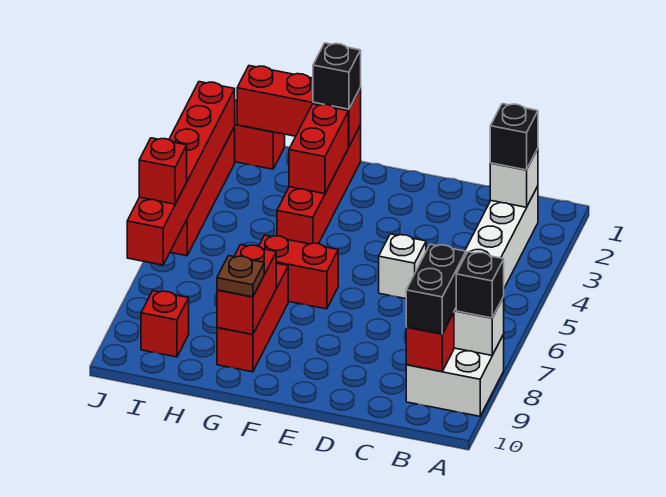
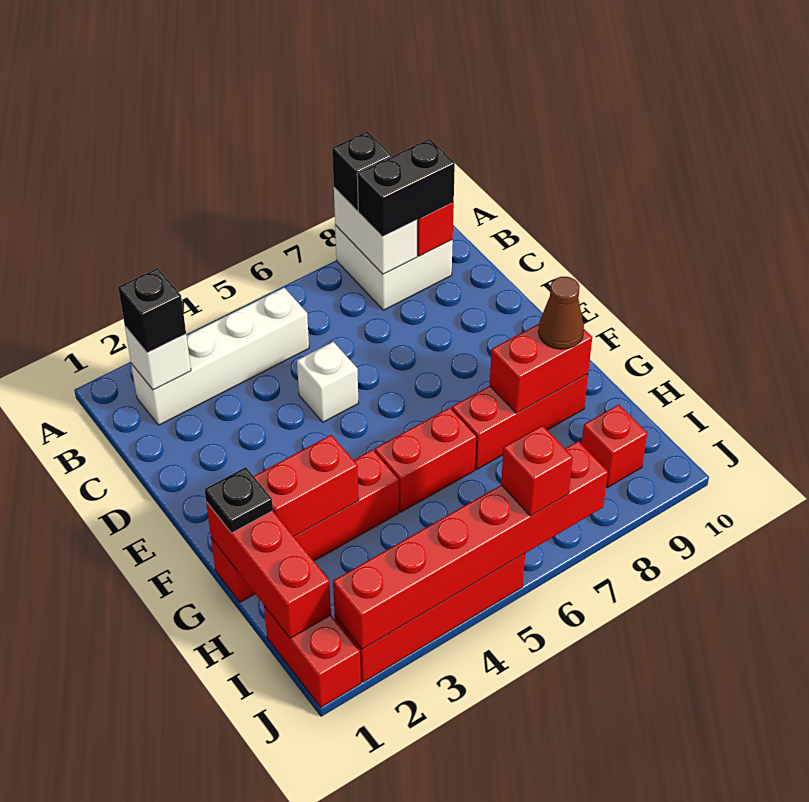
red brick F6:G6 level 1 -> red brick G5:G6 level 1
black brick G1 level 3 -> black plate G1 level 3
brown plate G9 level 3 -> brown cone G9 level 3

